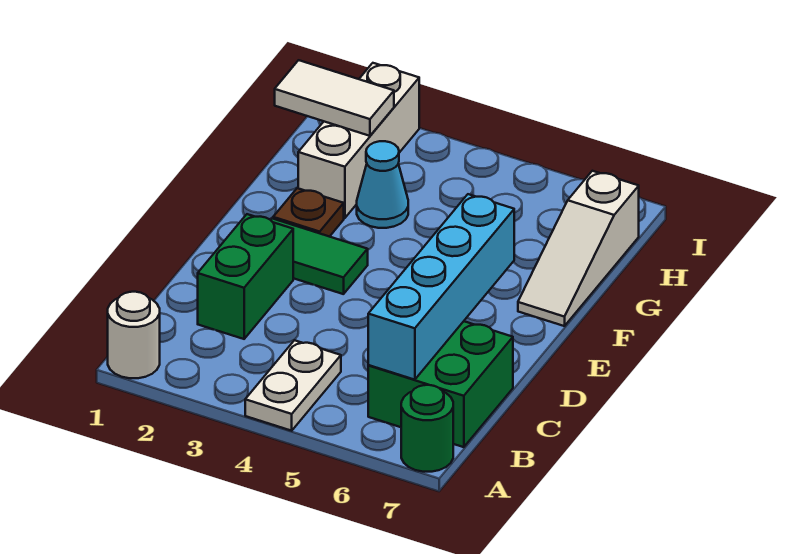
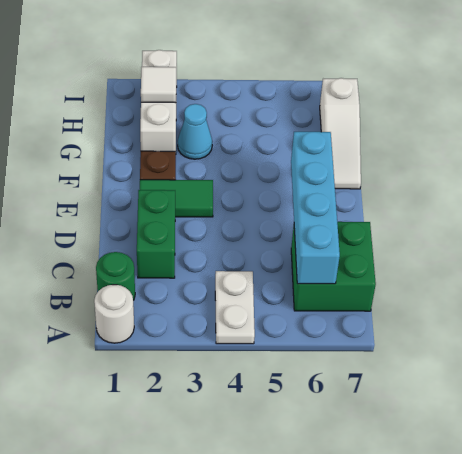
green round brick A7 level 1 -> green round brick B1 level 1
white tile H1:H2 level 2 -> white tile H2 level 2

